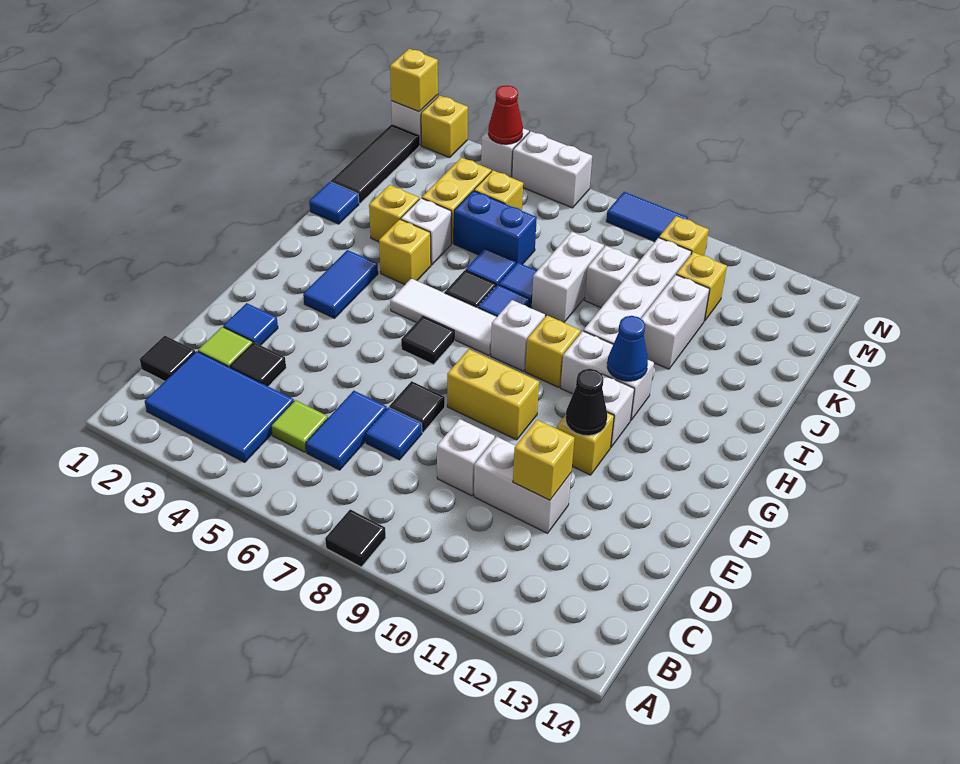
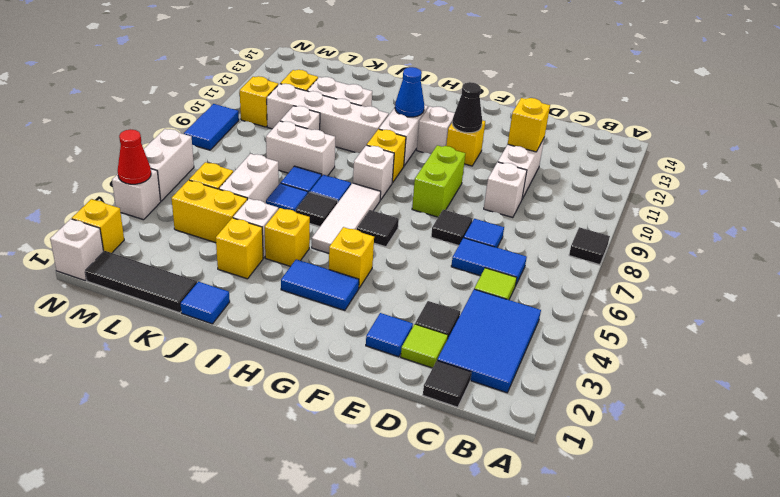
yellow brick F8:F9 level 1 -> lime brick F8:F9 level 1
blue brick K5:K6 level 1 -> white brick K5:K6 level 1
yellow brick N1 level 2 -> yellow brick G4 level 1

